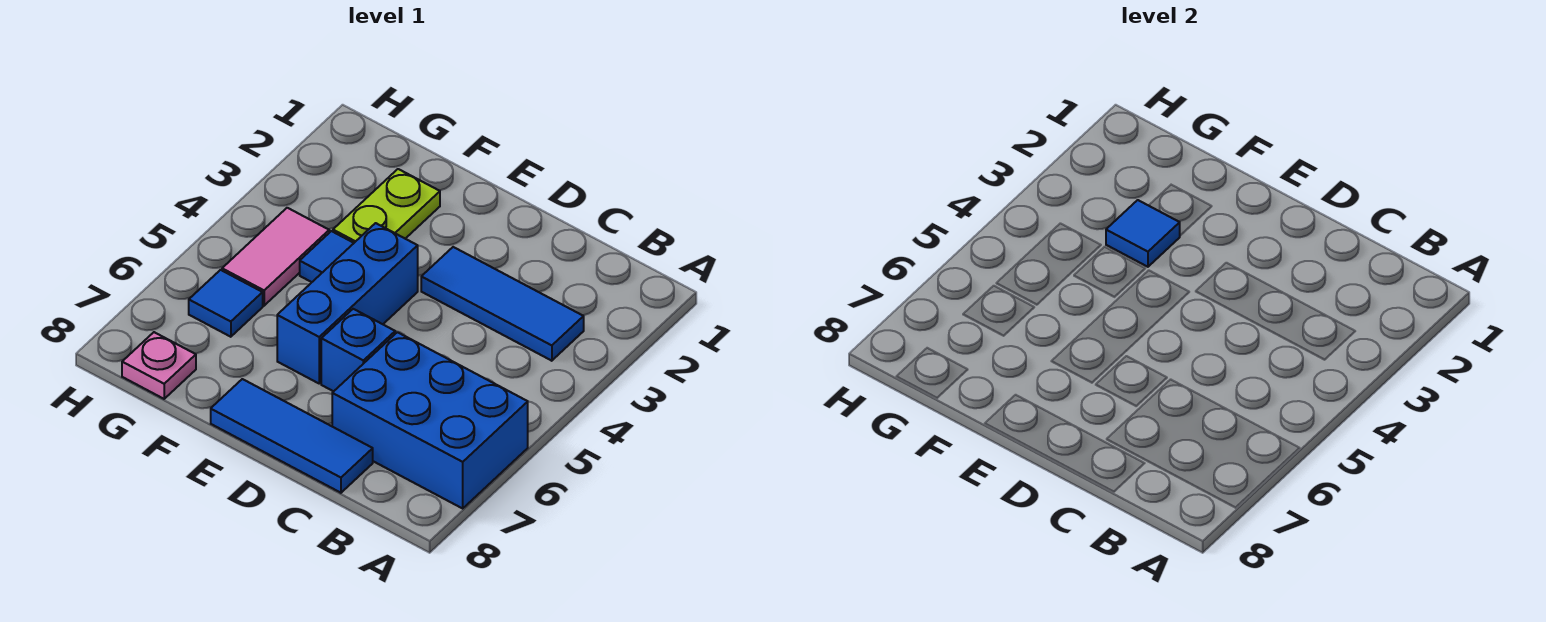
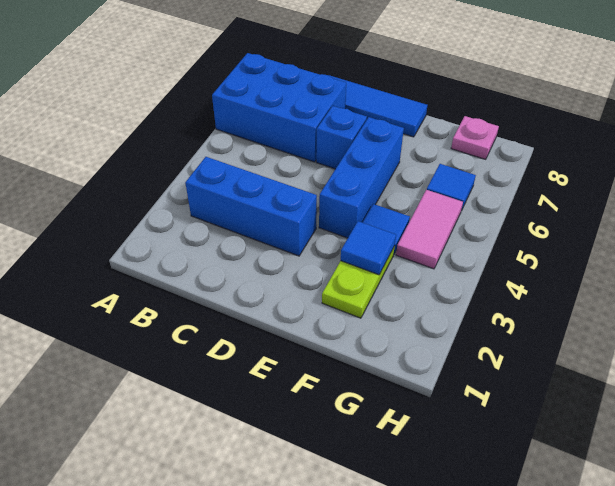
blue tile B3:D3 level 1 -> blue brick B3:D3 level 1

